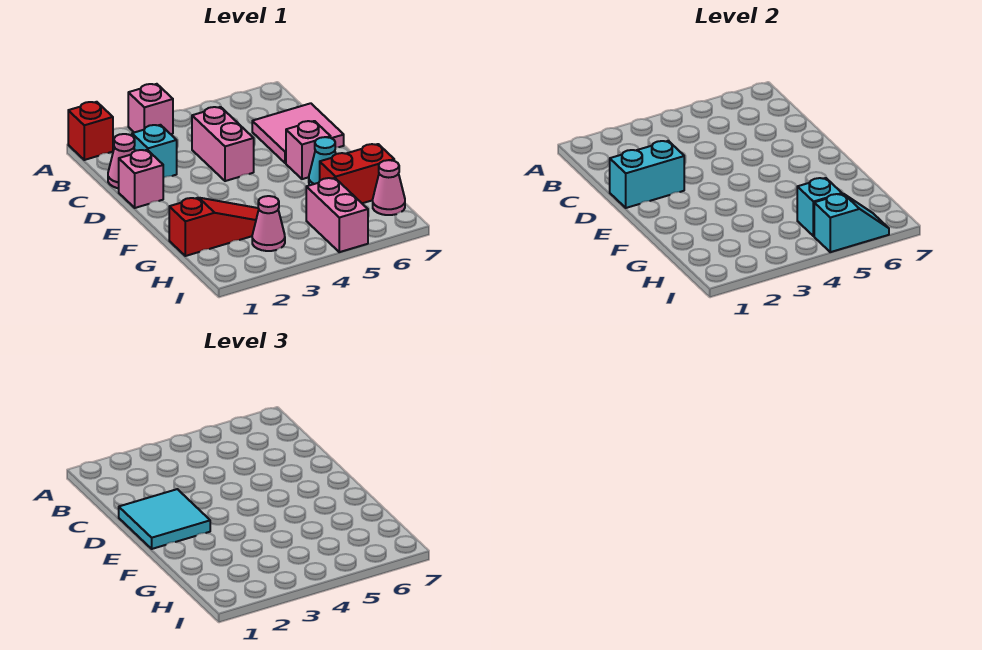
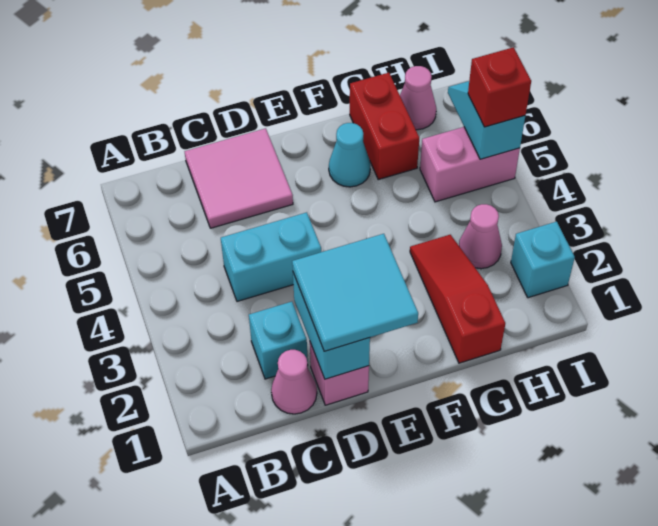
red brick A1 level 1 -> red brick I5 level 3
pink brick A3 level 1 -> none
pink brick C4:D4 level 1 -> cyan brick C4:D4 level 1
pink brick E6 level 1 -> none
cyan brick H5 level 2 -> cyan brick I2 level 1

